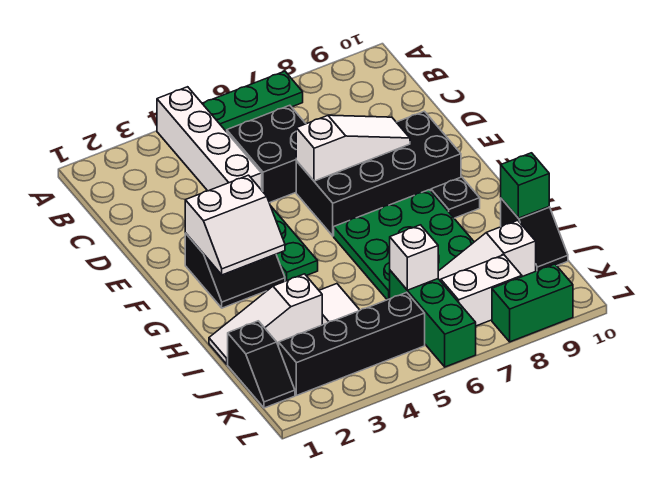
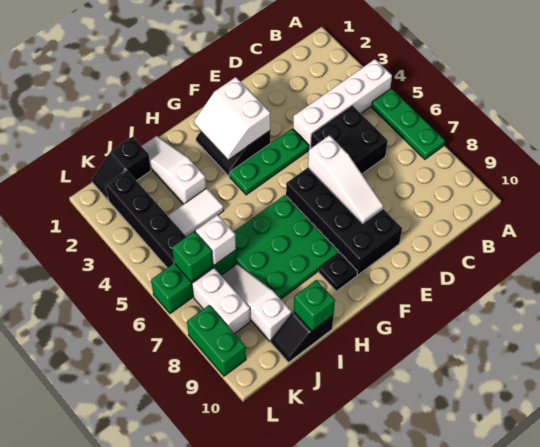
none -> green brick K6 level 2

